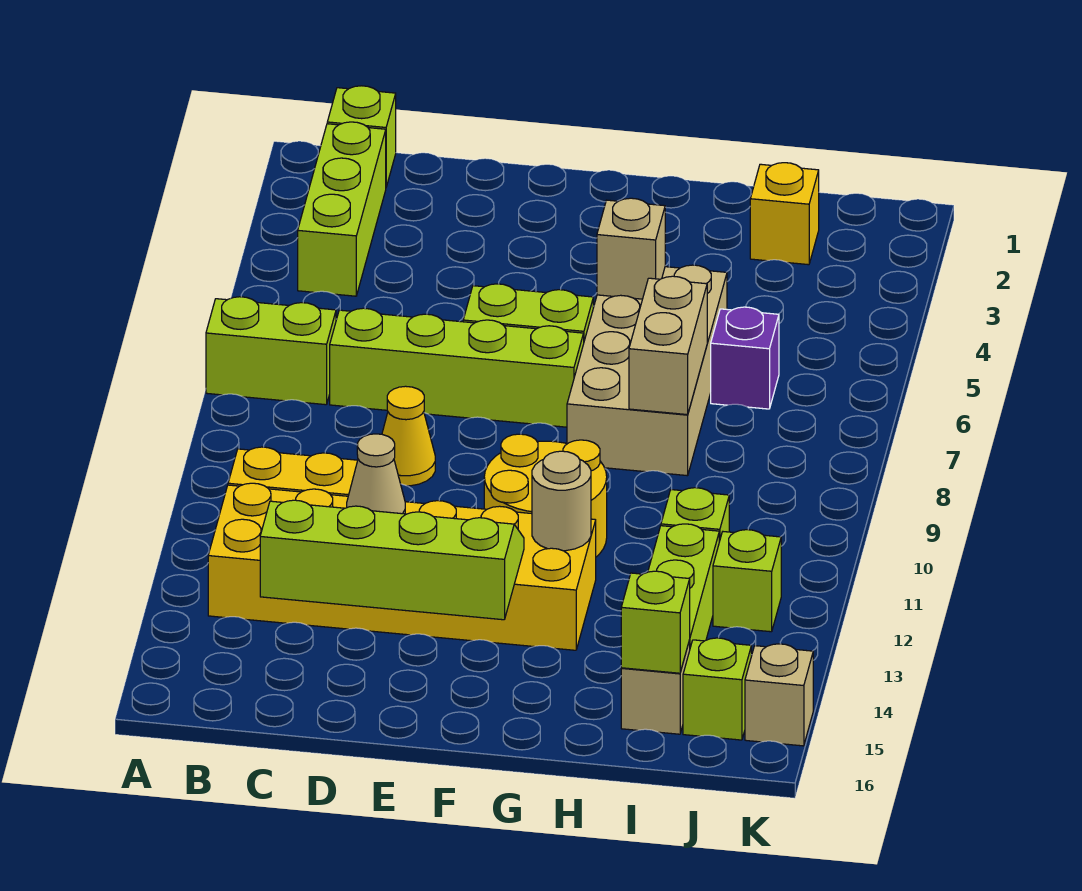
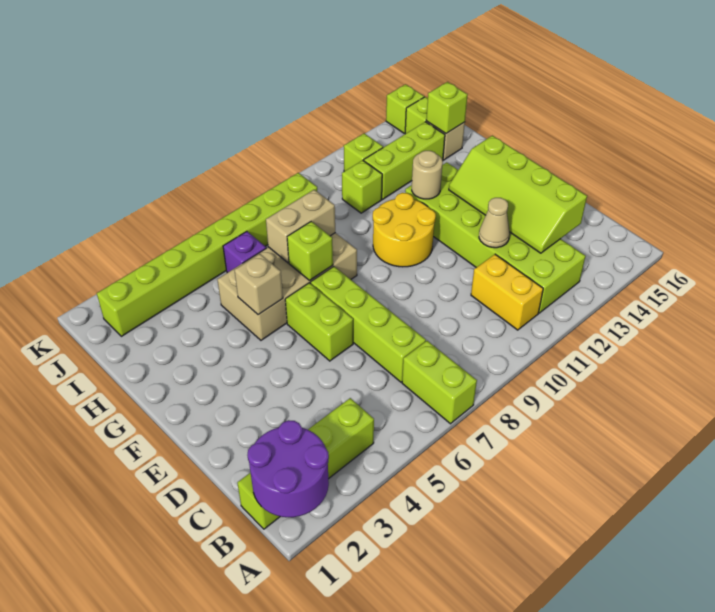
none -> purple round brick A1:B2 level 2
yellow brick B12:G13 level 1 -> lime brick B12:G13 level 1
yellow cone D9 level 1 -> none
none -> lime brick G7 level 2
yellow brick I2 level 1 -> none
none -> lime brick J2:J9 level 1
tan brick K15 level 1 -> lime brick K15 level 1

